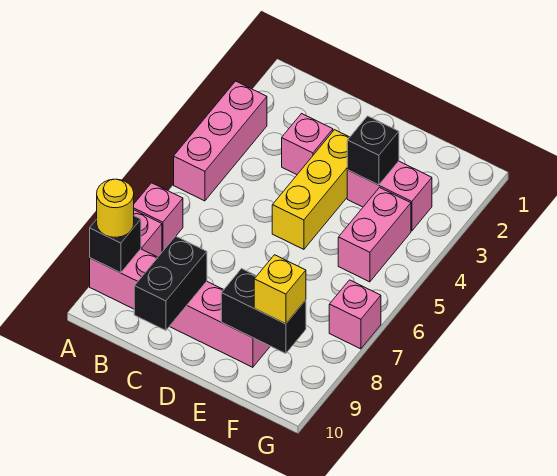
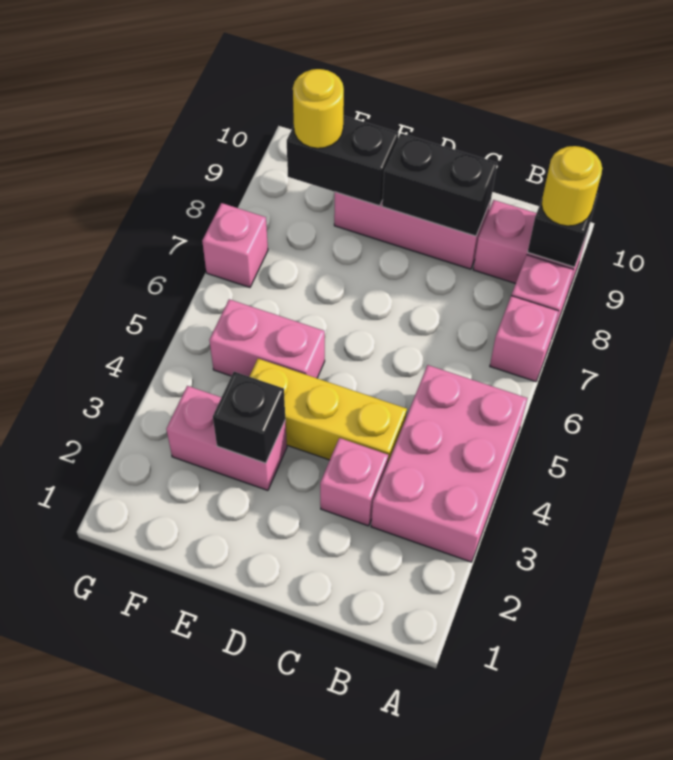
pink brick A3:A5 level 1 -> pink brick A3:B5 level 1
black brick C9:C10 level 2 -> black brick C9:D9 level 2
yellow brick D3:D5 level 1 -> yellow brick C4:E4 level 1
pink brick F4:F5 level 1 -> pink brick E5:F5 level 1
yellow brick F9 level 3 -> yellow round brick F9 level 3

